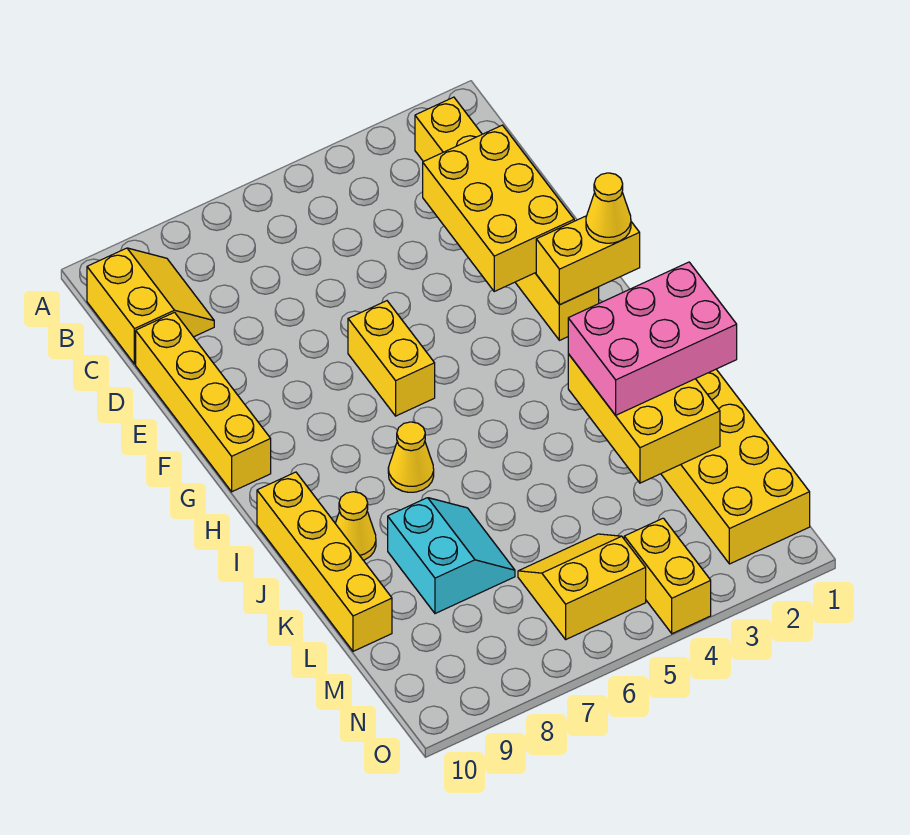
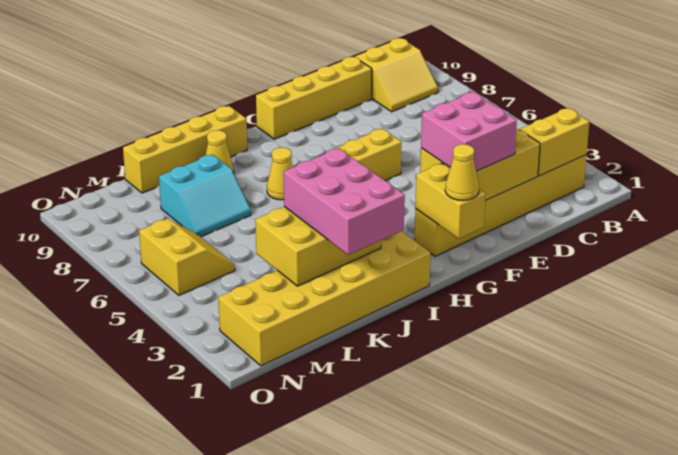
none -> pink brick E2:F3 level 3
yellow brick N4:O4 level 1 -> yellow brick B2:C2 level 2

